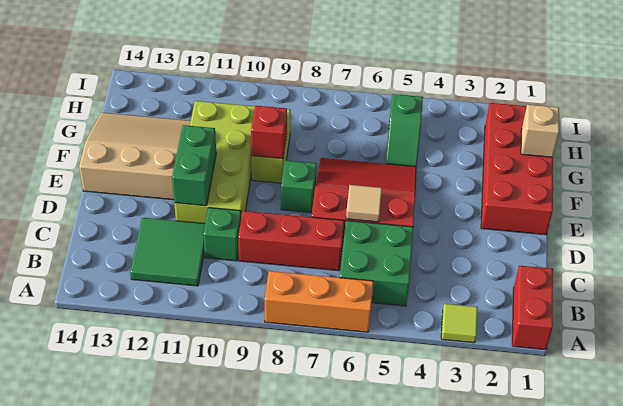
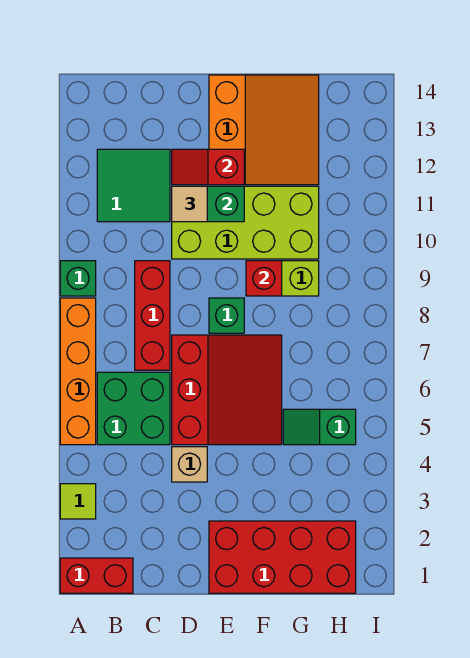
orange brick A6:A8 level 1 -> orange brick A5:A8 level 1
green brick C10 level 1 -> green brick A9 level 1
tan tile D6 level 2 -> tan tile D11 level 3
none -> red slope D12:E12 level 2 top E
tan slope E12:G14 level 1 top E -> orange slope E12:G14 level 1 top E
tan brick G1 level 2 -> tan brick D4 level 1

